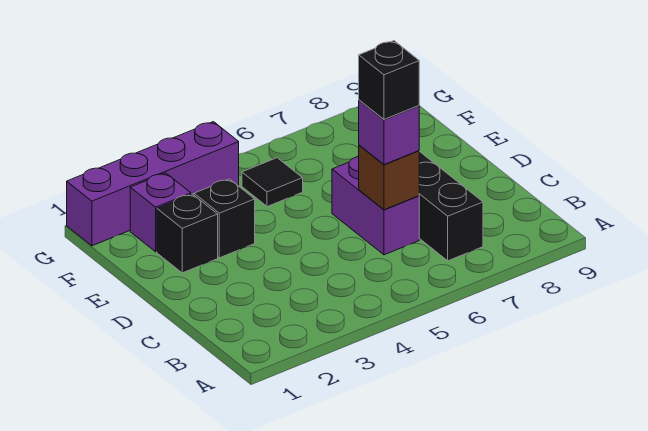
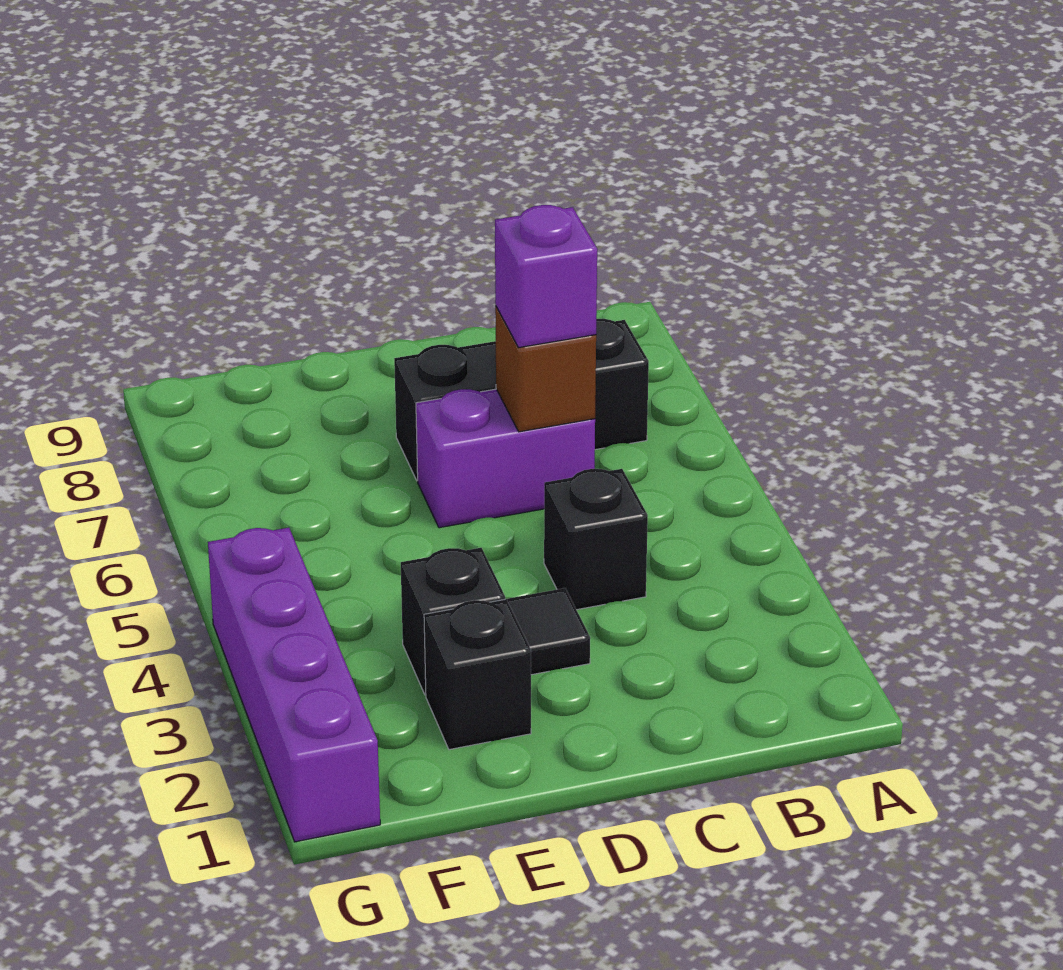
black brick C6 level 4 -> black brick C4 level 1
purple brick F2 level 1 -> none
black tile F5 level 1 -> black tile D3 level 1

